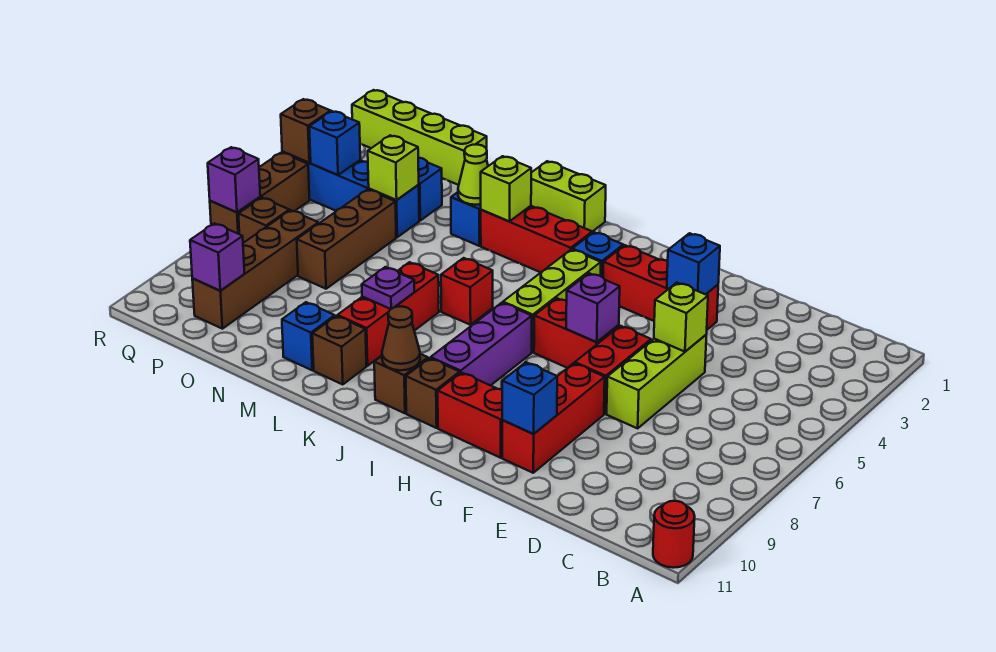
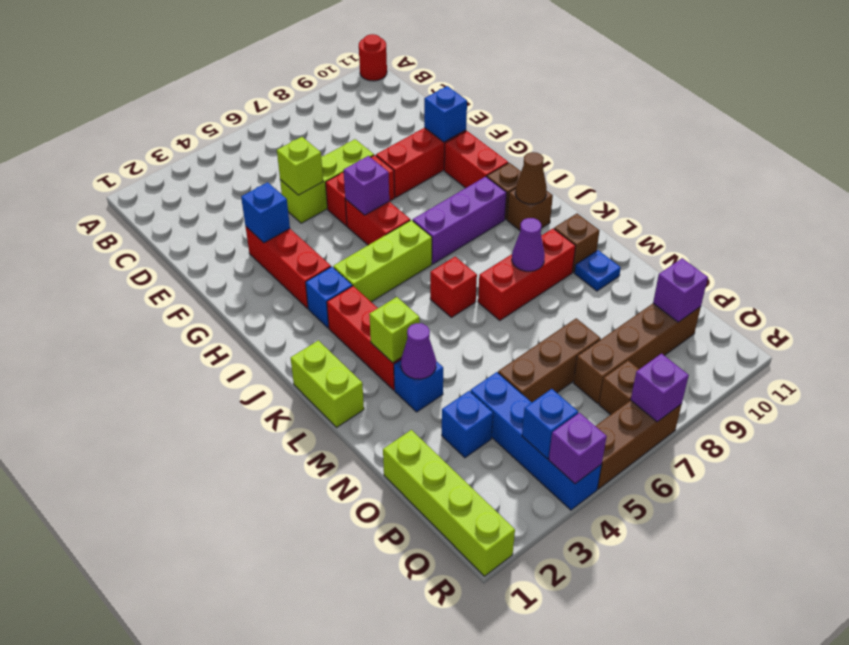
purple plate L8 level 2 -> purple cone L8 level 2
lime cone M3 level 2 -> purple cone M3 level 2
blue brick M10 level 1 -> blue plate M10 level 1
lime brick O4 level 2 -> none
brown brick R4 level 2 -> purple brick R4 level 2

